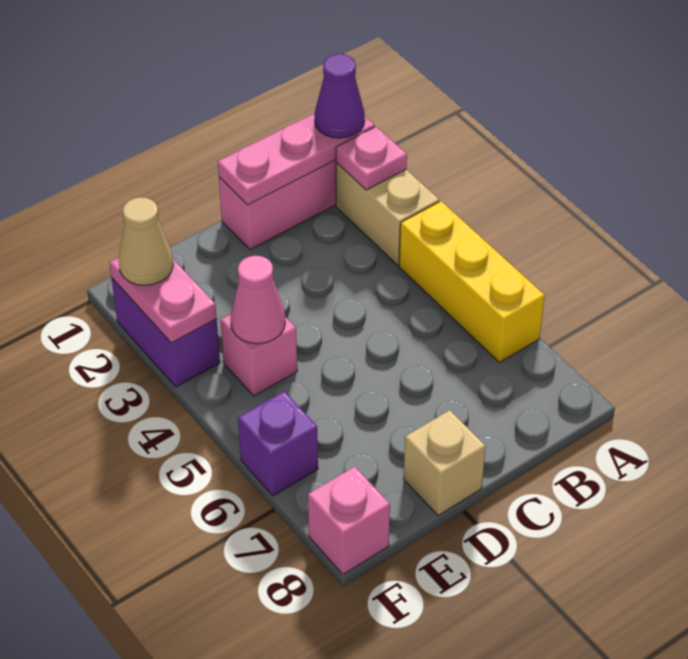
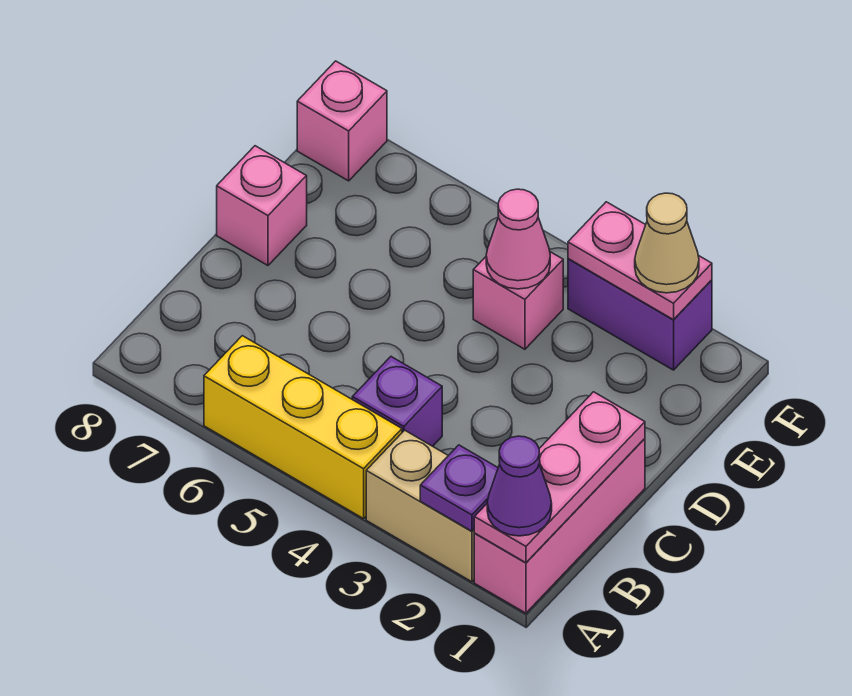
pink plate A2 level 2 -> purple plate A2 level 2
tan brick D8 level 1 -> pink brick D8 level 1
purple brick F6 level 1 -> purple brick B4 level 1

